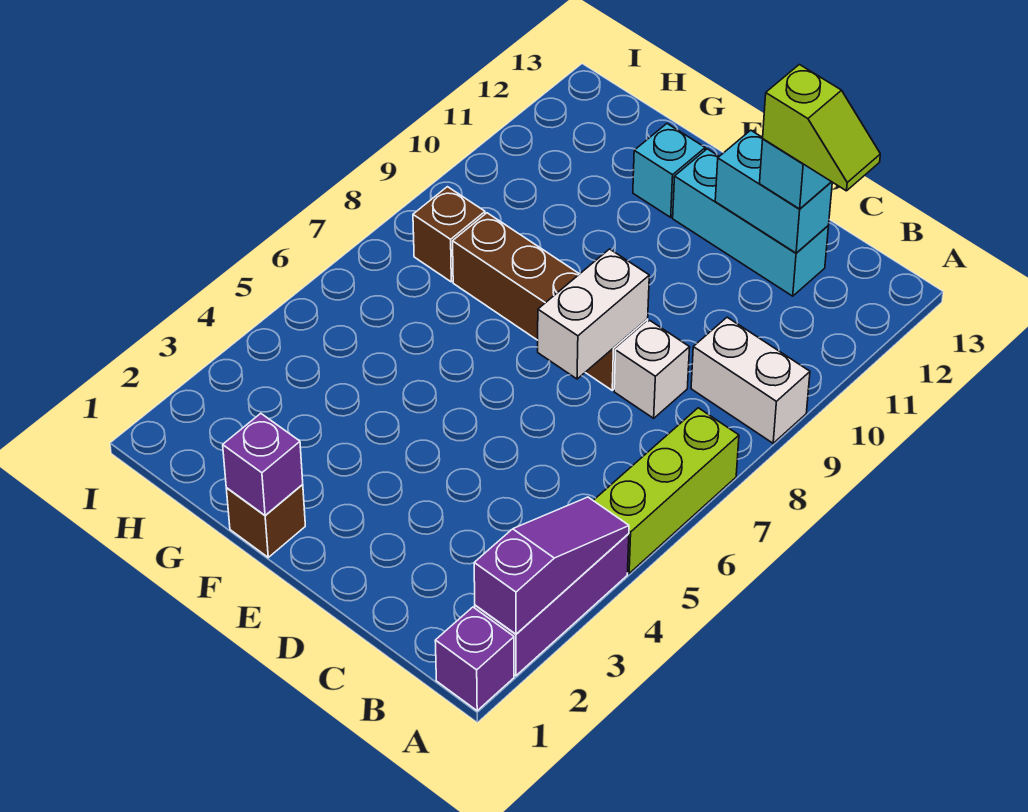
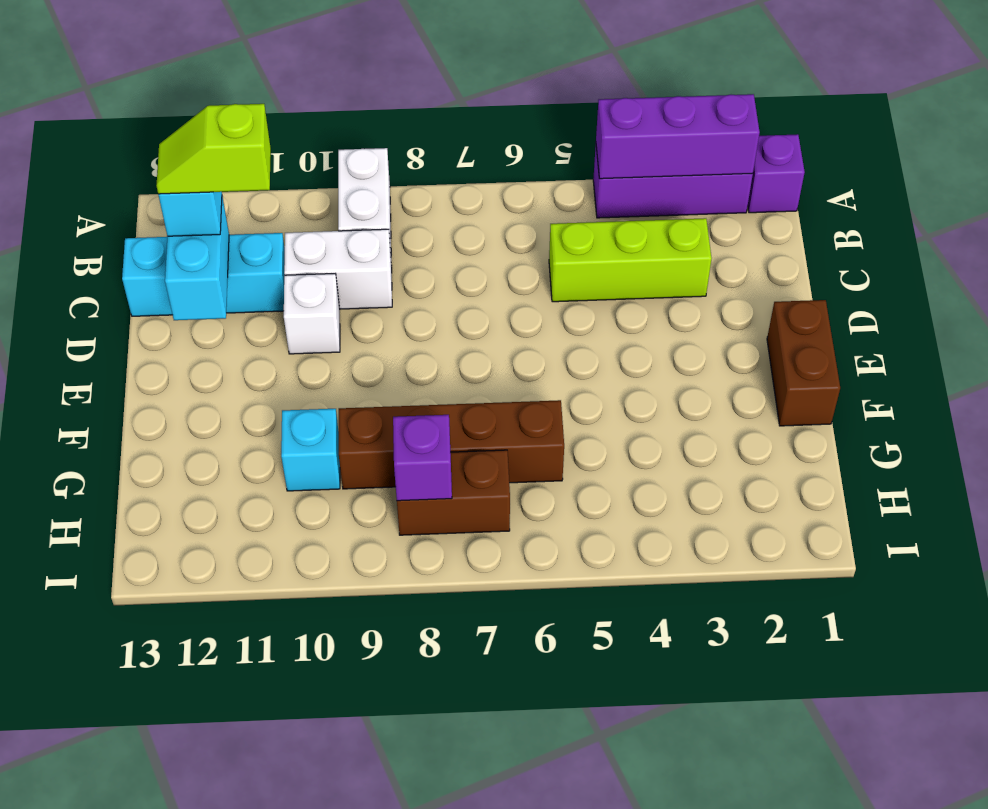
purple slope A2:A4 level 2 top 2 -> purple brick A2:A4 level 2
lime brick A5:A7 level 1 -> lime brick C3:C5 level 1
lime slope B12:C12 level 4 top C -> lime slope C11:C12 level 4 top 11
white brick C8 level 1 -> white brick D10 level 1
cyan brick C12:E12 level 1 -> cyan brick C11:C13 level 1
white brick D7:D8 level 2 -> white brick C9:C10 level 1
brown brick D8:G8 level 1 -> brown brick G6:G9 level 1
brown brick F1 level 1 -> brown brick E1:F1 level 1
purple brick F1 level 2 -> purple brick H8 level 2
cyan brick F12 level 1 -> cyan brick G10 level 1
brown brick H8 level 1 -> brown brick H7:H8 level 1

